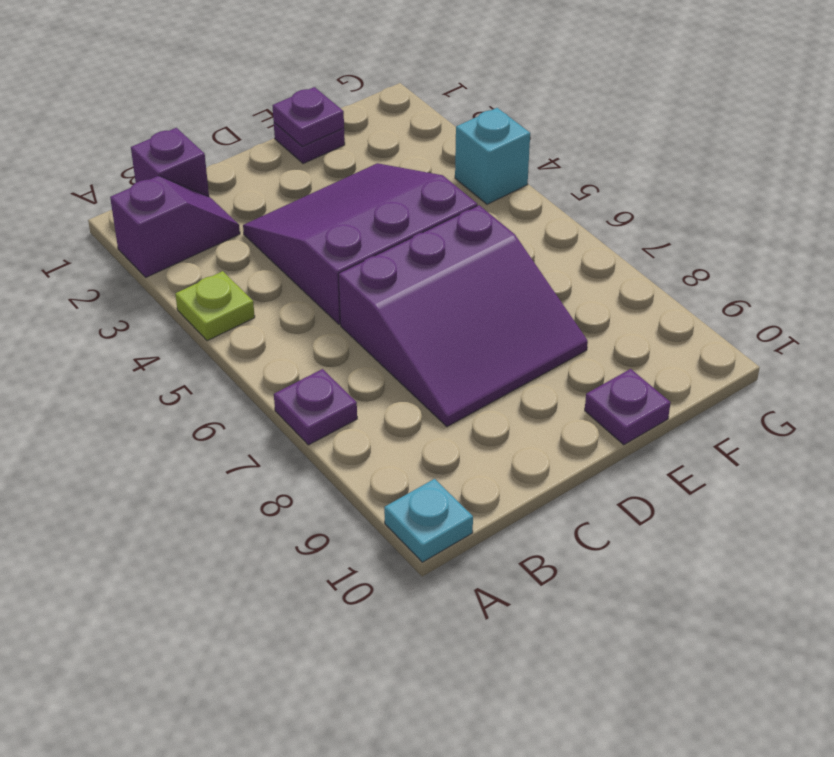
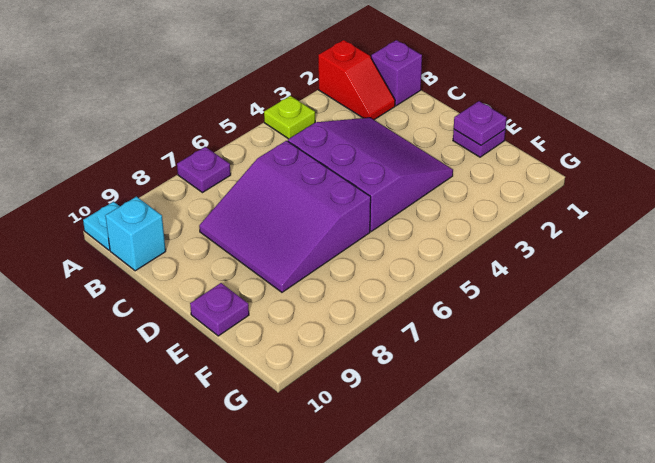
purple slope A2:B2 level 1 top A -> red slope A2:B2 level 1 top A
cyan brick G4 level 1 -> cyan brick B10 level 1

